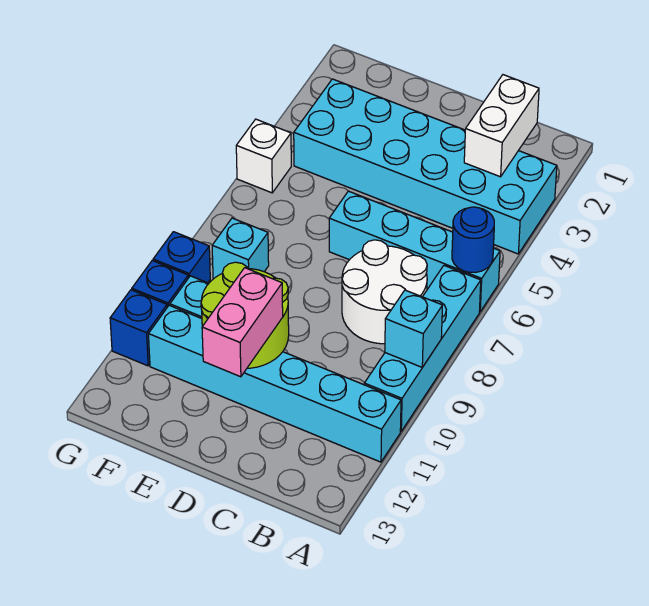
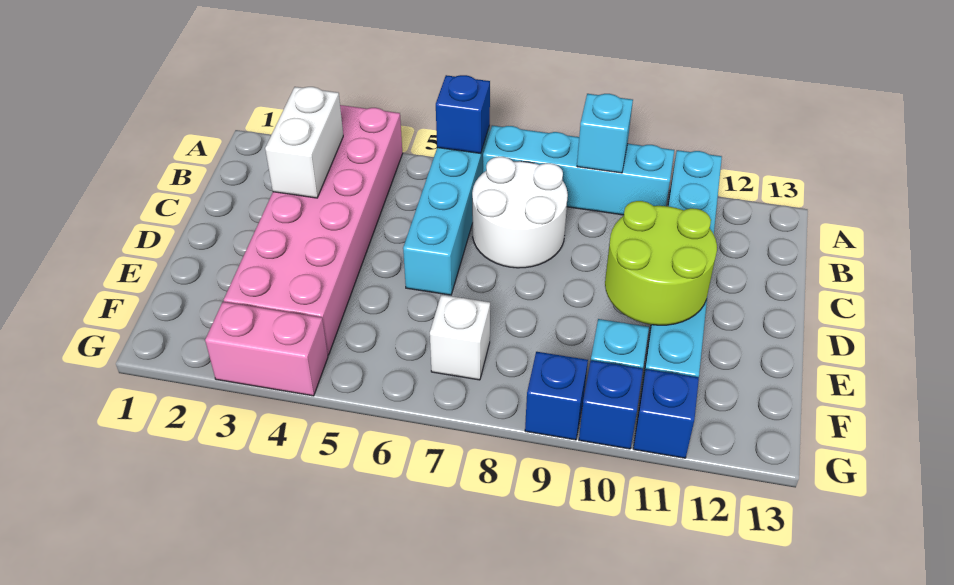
cyan brick A3:F4 level 1 -> pink brick A3:F4 level 1
blue round brick A6 level 2 -> blue brick A6 level 2
white brick B2:B3 level 2 -> white brick B3:C3 level 2
pink brick D11:D12 level 3 -> pink brick G3:G4 level 1
cyan brick F8 level 1 -> none
white brick G5 level 1 -> white brick F7 level 1

